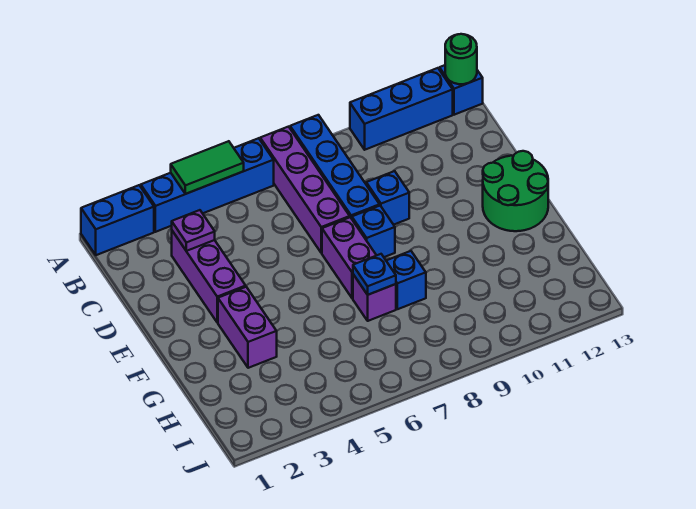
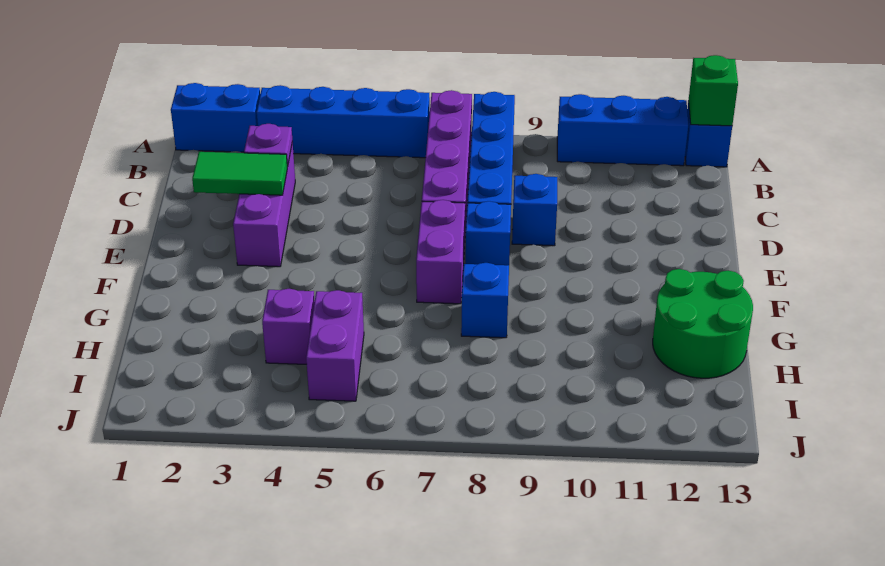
green tile A4:A5 level 2 -> green tile D2:D3 level 2
green round brick A13 level 2 -> green brick A13 level 2
green round brick E12:F13 level 1 -> green round brick G12:H13 level 1
purple brick F3:G3 level 1 -> purple brick H5:I5 level 1
purple brick G7 level 1 -> purple brick H4 level 1
blue plate G7 level 2 -> none

